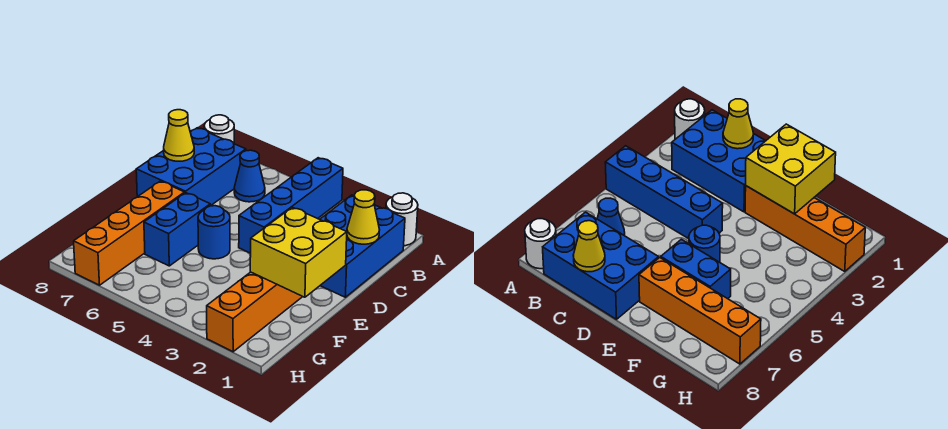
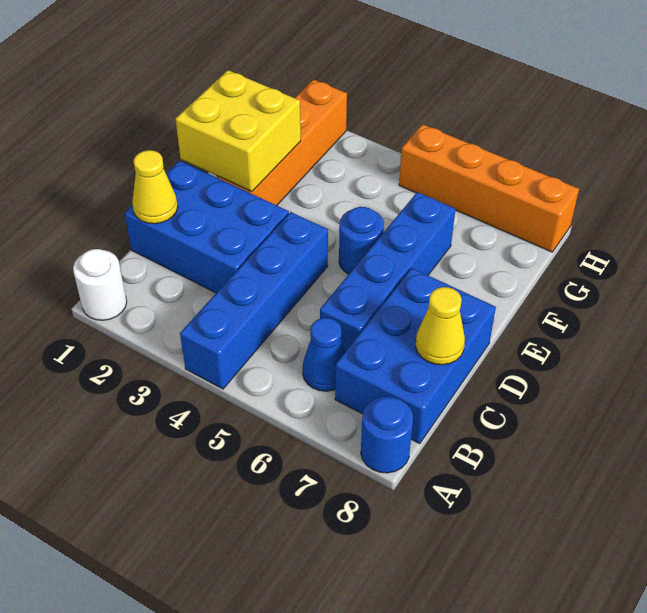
white round brick A8 level 1 -> blue round brick A8 level 1
blue brick B1:D2 level 1 -> blue brick C1:D3 level 1
blue brick E6:F6 level 1 -> blue brick C6:F6 level 1
orange brick E7:H7 level 1 -> orange brick H5:H8 level 1

